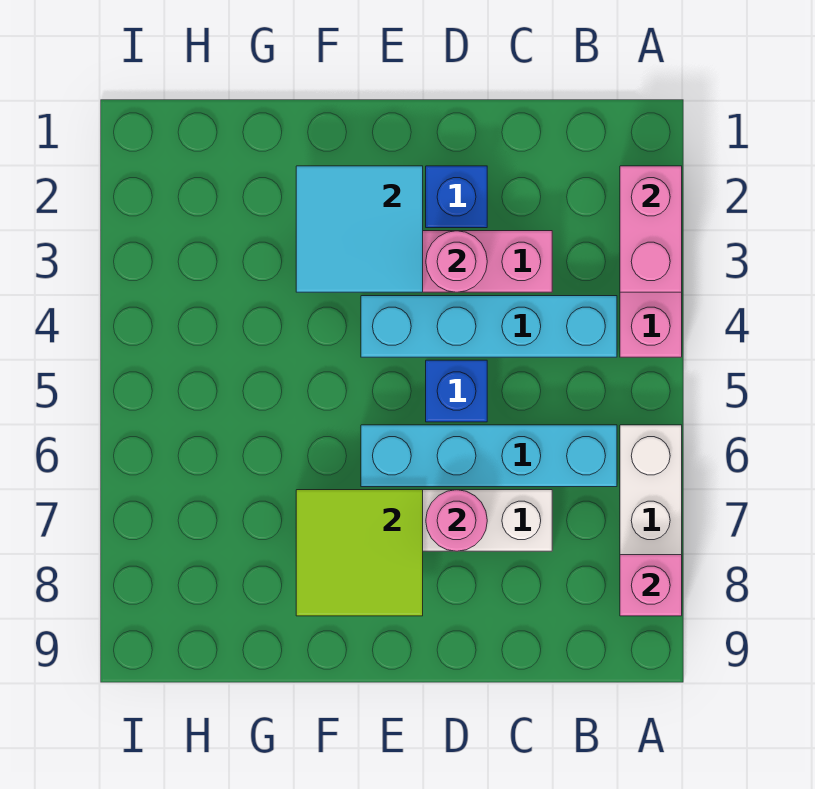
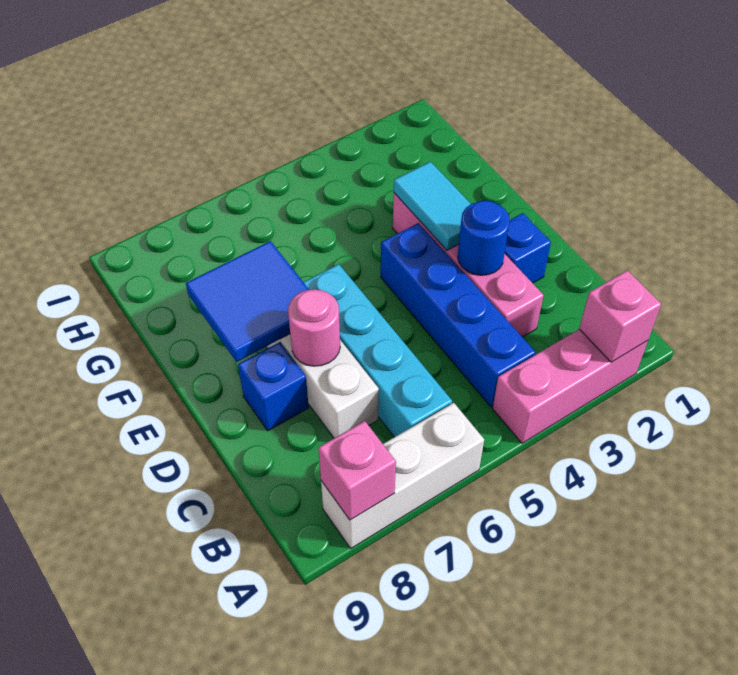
pink brick A2:A3 level 2 -> pink brick A2 level 2
cyan brick B4:E4 level 1 -> blue brick B4:E4 level 1
pink round brick D3 level 2 -> blue round brick D3 level 2
blue brick D5 level 1 -> blue brick D8 level 1
cyan tile E2:F3 level 2 -> cyan tile E3:F3 level 2
lime tile E7:F8 level 2 -> blue tile E7:F8 level 2

